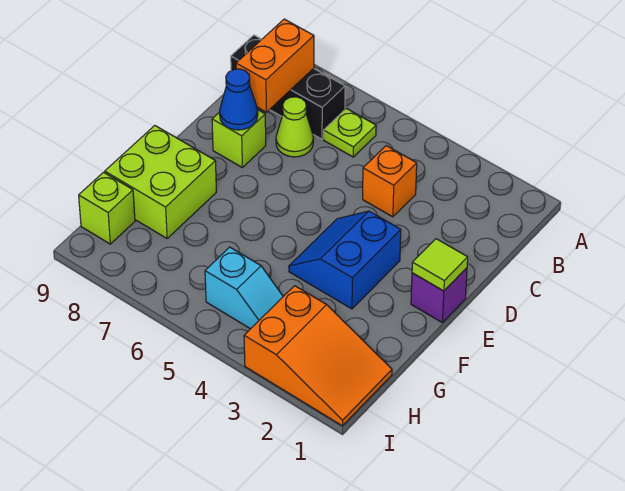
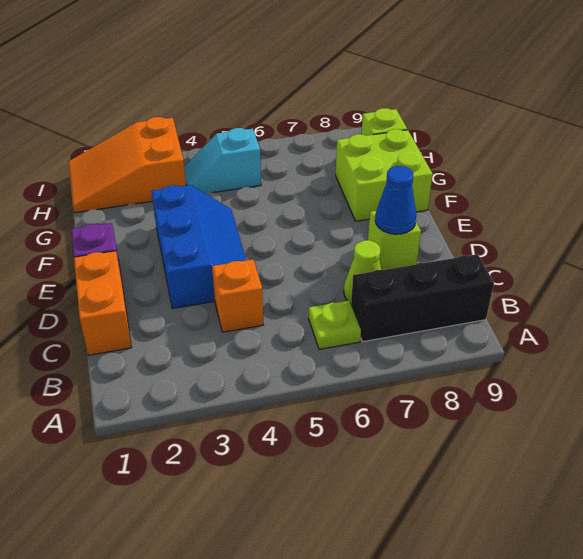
orange brick B8:C8 level 2 -> orange brick C1:D1 level 1
lime tile E1 level 2 -> none
blue slope E3:F4 level 1 top 3 -> blue slope D3:F4 level 1 top 3

